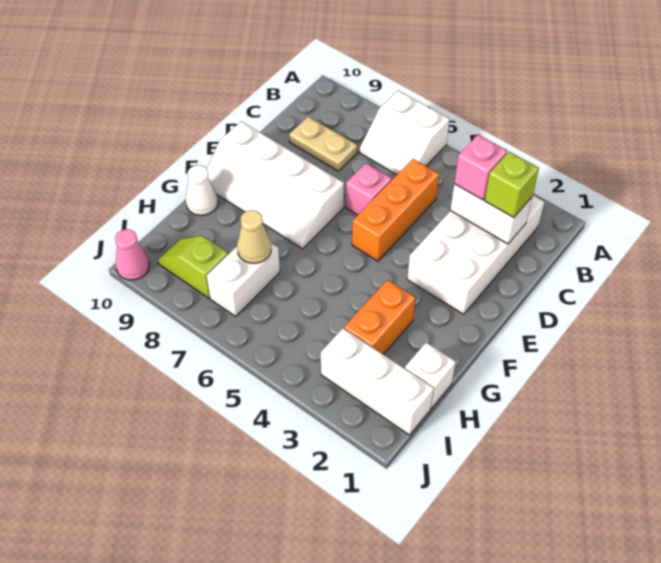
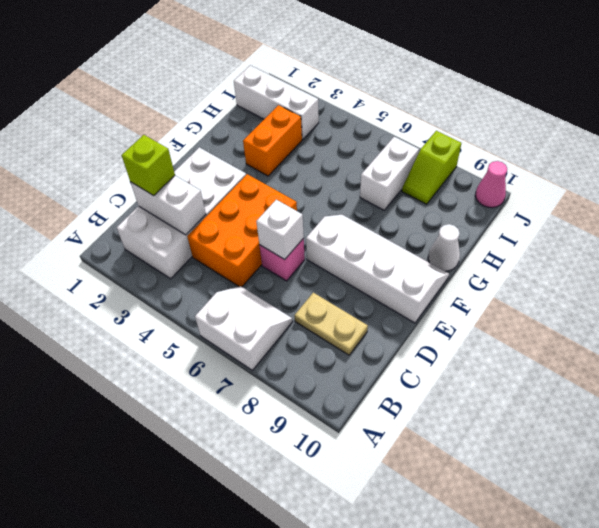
pink brick C3 level 3 -> none
orange brick C5:E5 level 1 -> orange brick C4:E5 level 1
white brick H1 level 1 -> white brick D6 level 2
tan cone H7 level 2 -> none
lime slope I8:I9 level 1 top 8 -> lime slope I8:J8 level 1 top J

